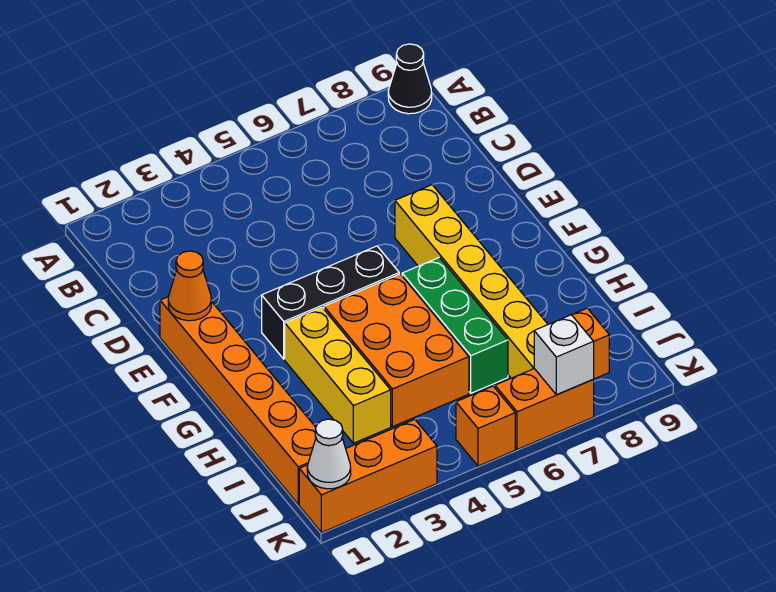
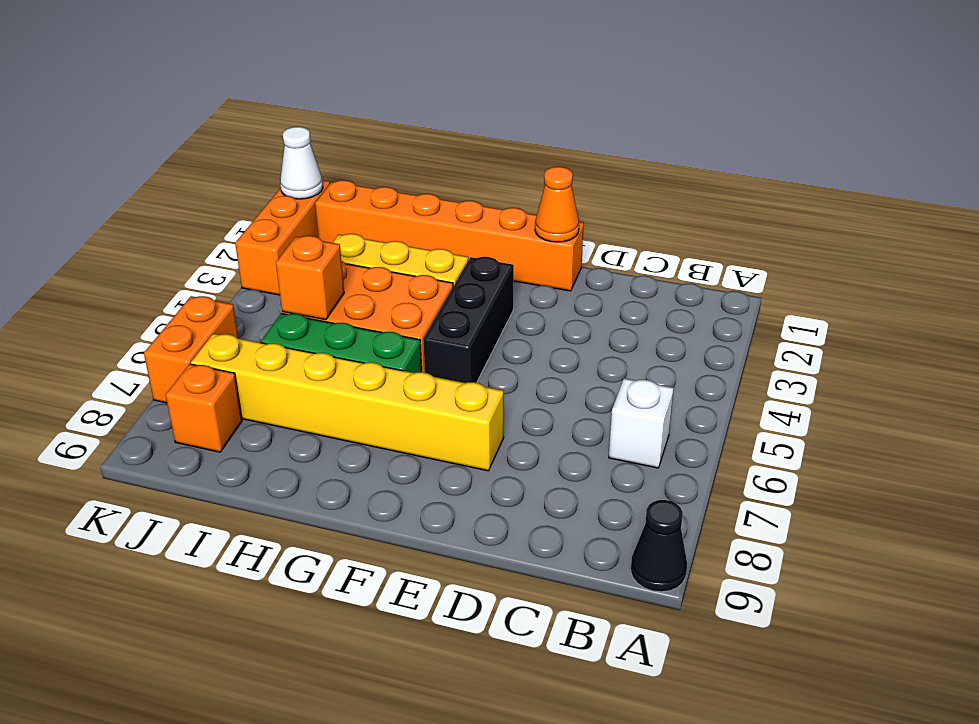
orange brick K5 level 1 -> orange brick I5 level 2
white brick K7 level 2 -> white brick B6 level 1

